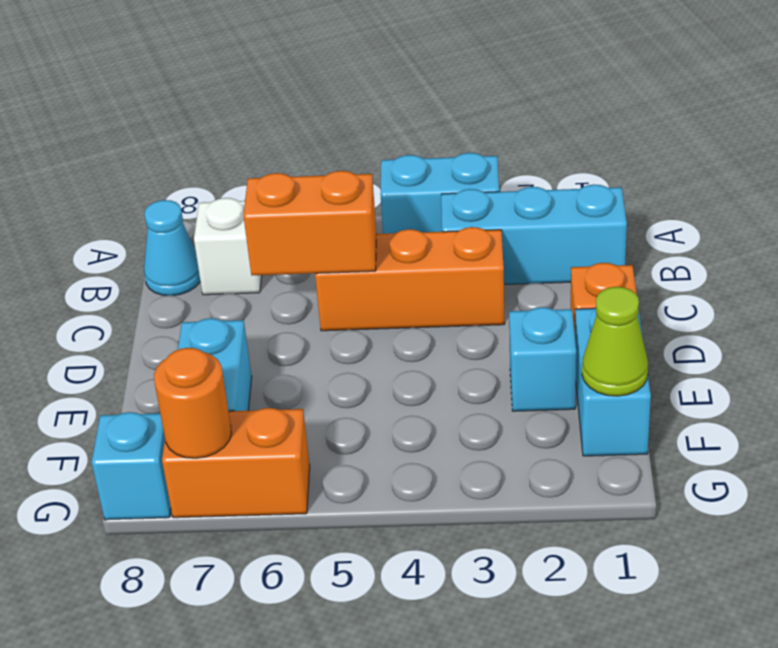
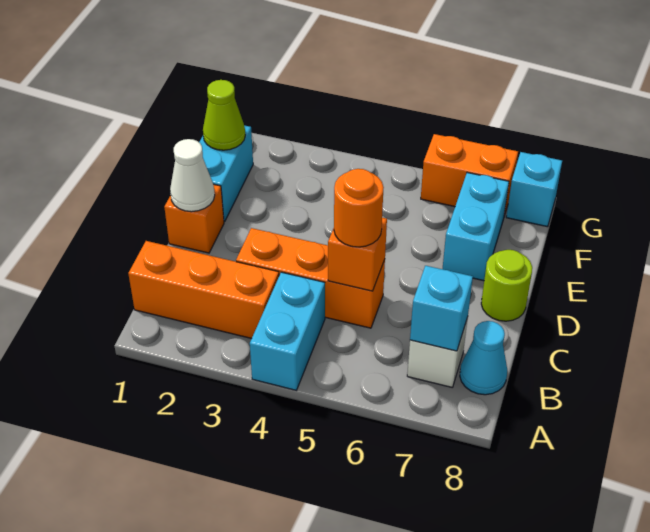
cyan brick A3:A4 level 1 -> cyan brick A4:B4 level 1
cyan brick B1:B3 level 1 -> orange brick B1:B3 level 1
orange brick C5:C6 level 2 -> orange brick C5 level 2
none -> white cone D1 level 2
none -> lime round brick D8 level 1
cyan brick E2 level 1 -> cyan brick B7 level 2
orange round brick G7 level 2 -> orange round brick C5 level 3

